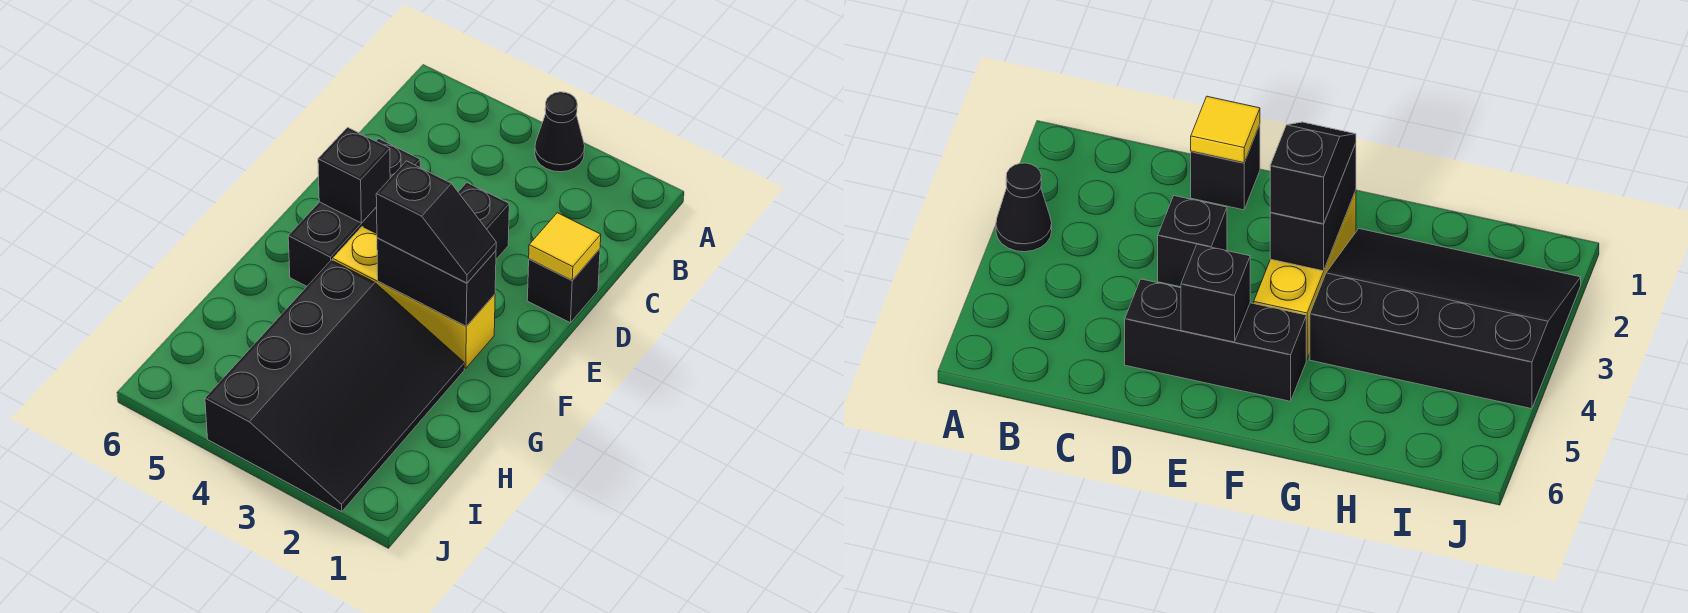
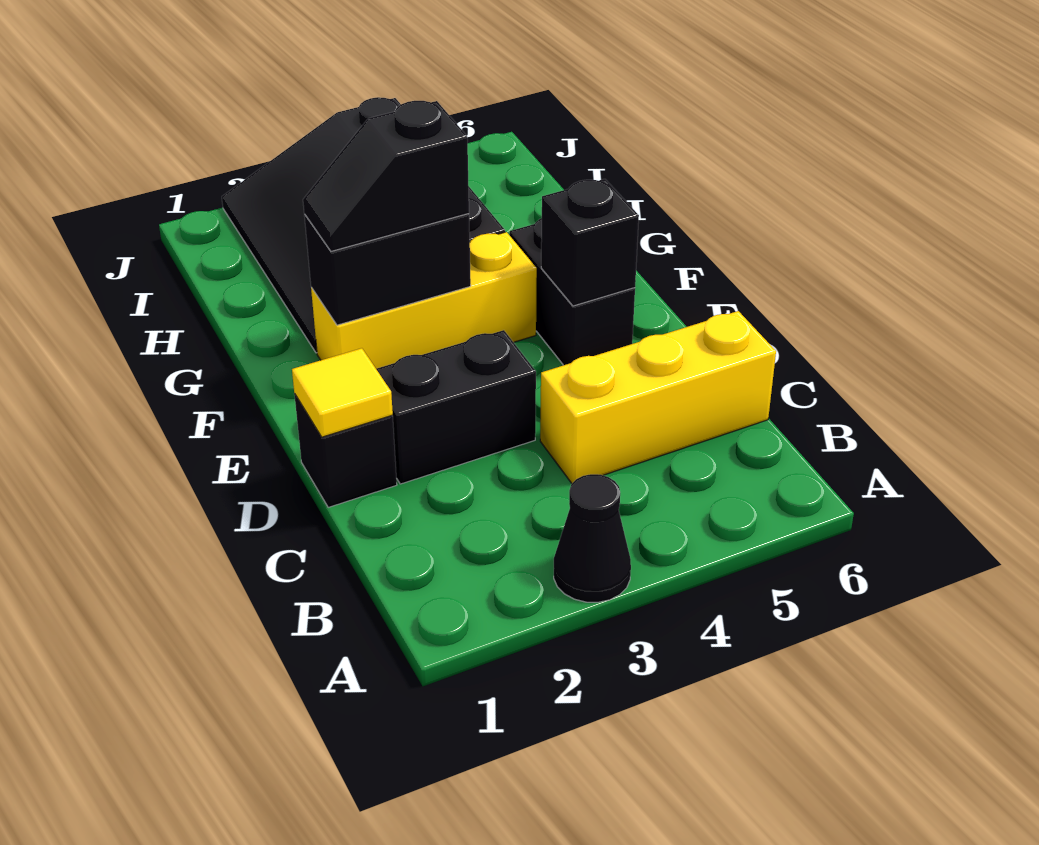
none -> yellow brick C4:C6 level 1
black brick D3 level 1 -> black brick D2:D3 level 1
black brick D5:F5 level 1 -> black brick E5:F5 level 1

